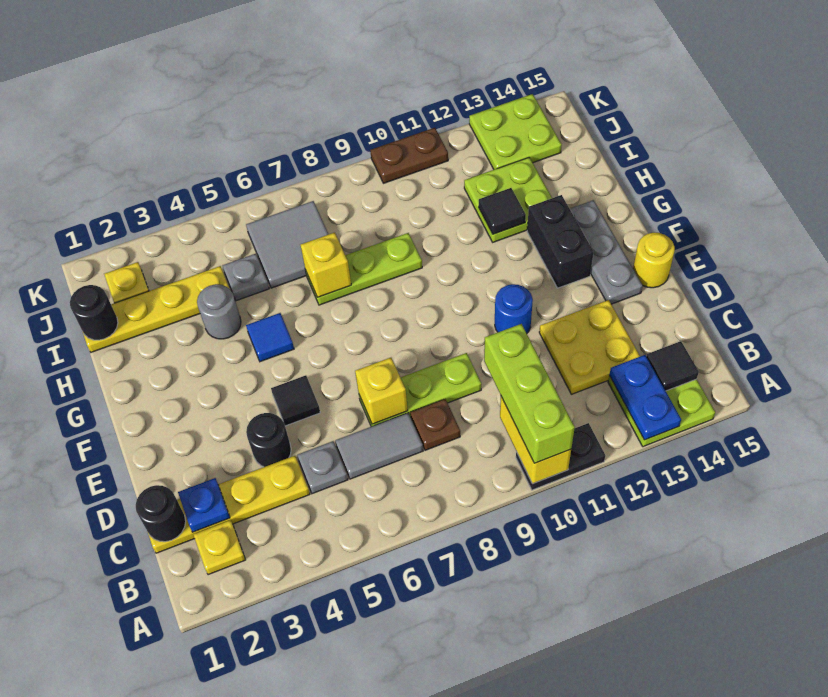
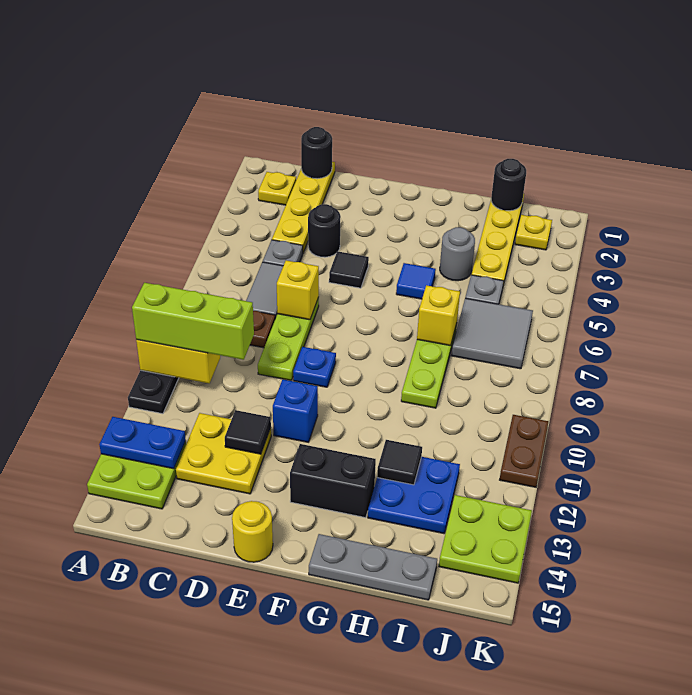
black tile B14 level 2 -> black tile D12 level 2
blue plate C2 level 2 -> blue plate E9 level 1
blue round brick E11 level 1 -> blue brick E11 level 1
grey plate E14:G14 level 1 -> grey plate G15:I15 level 1
lime plate H12:I13 level 1 -> blue plate H12:I13 level 1

